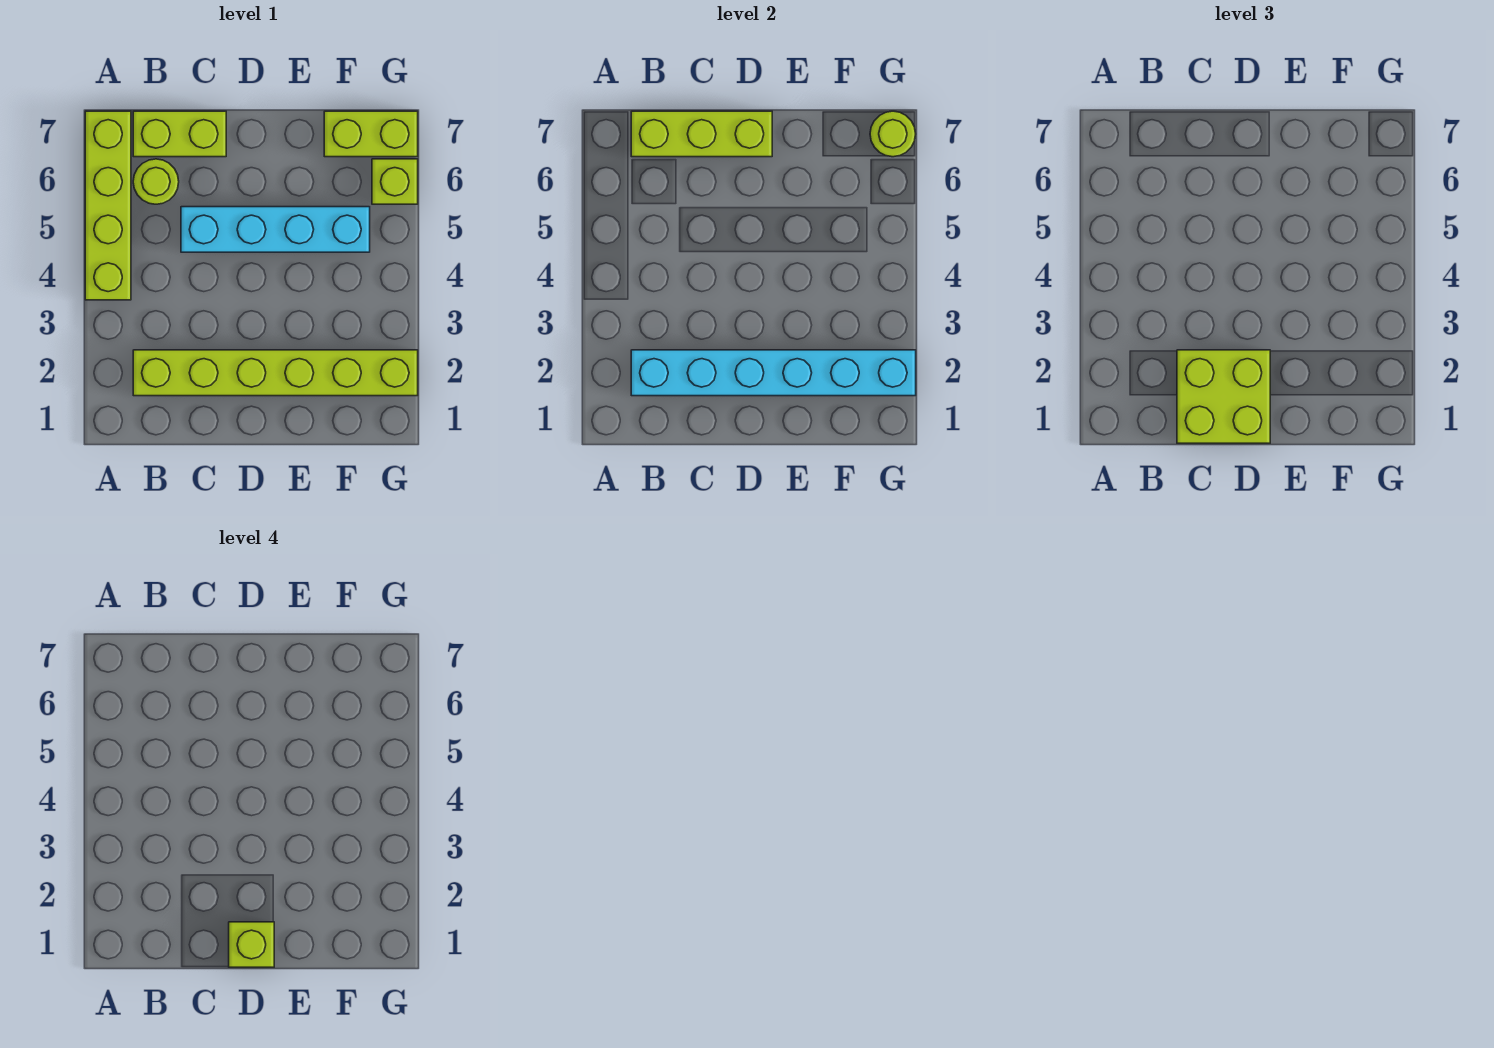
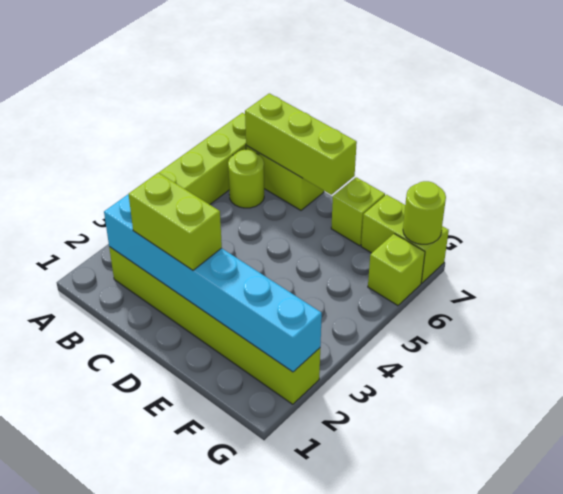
lime brick C1:D2 level 3 -> lime brick C2:D2 level 3
cyan brick C5:F5 level 1 -> none
lime brick D1 level 4 -> lime brick E7 level 1

